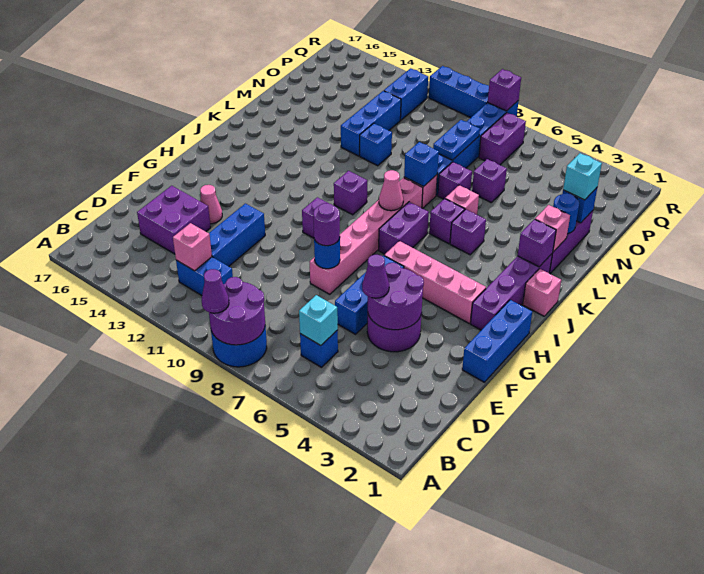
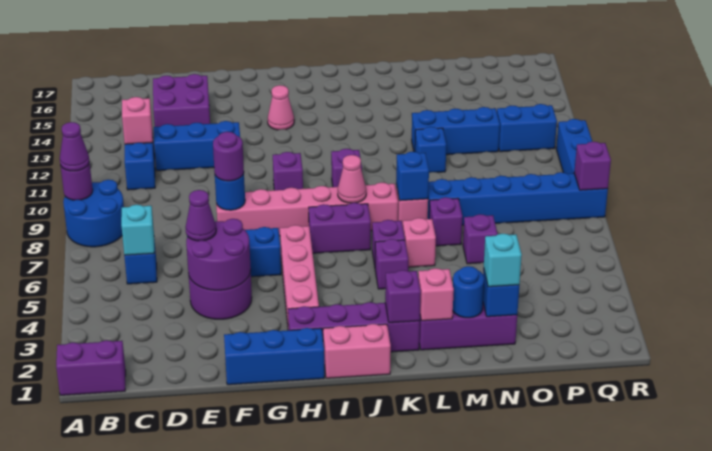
purple round brick A8:B9 level 2 -> purple round brick A9 level 2
pink cone F14 level 1 -> pink cone H14 level 1
pink brick J1 level 1 -> pink brick I1:J1 level 1
blue plate N8:O8 level 2 -> none
purple brick P7:Q7 level 1 -> purple brick A1:B1 level 1

